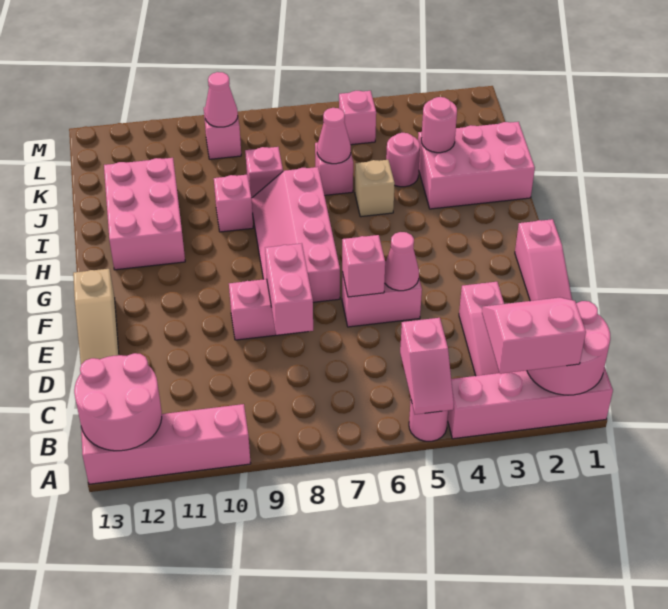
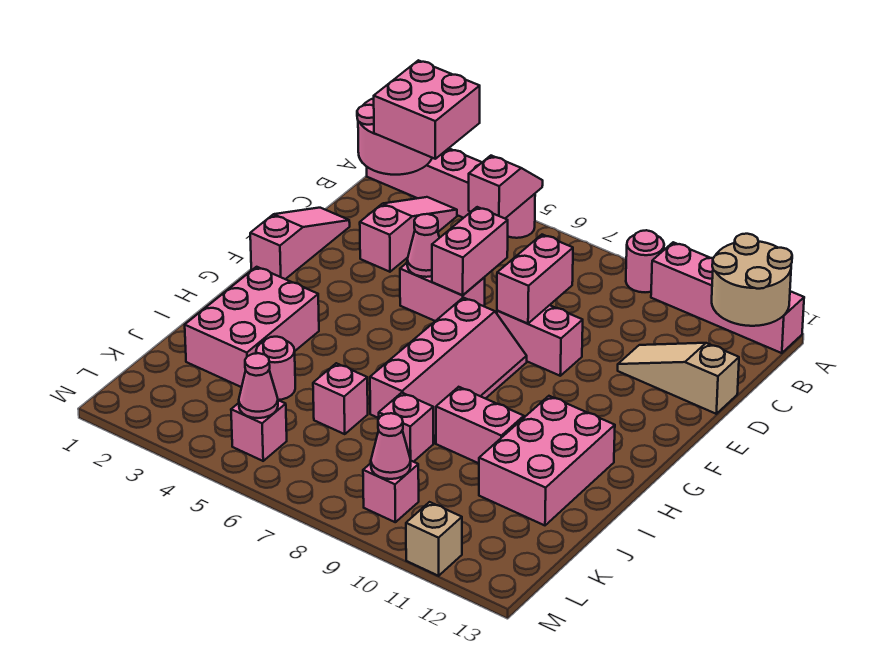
pink slope A2:B3 level 3 top A -> pink brick A2:B3 level 3
pink round brick A12:B13 level 2 -> tan round brick A12:B13 level 2
tan slope D13:F13 level 1 top F -> tan slope D11:D13 level 1 top 13
pink brick E6 level 2 -> pink brick D6:E6 level 2
pink brick I1:J3 level 1 -> pink brick H2:J3 level 1
tan brick I5 level 1 -> tan brick M11 level 1
pink brick I9 level 1 -> pink brick I9:I10 level 1
pink round brick J3 level 2 -> pink round brick A9 level 1
pink cone J6 level 2 -> pink cone L5 level 2

